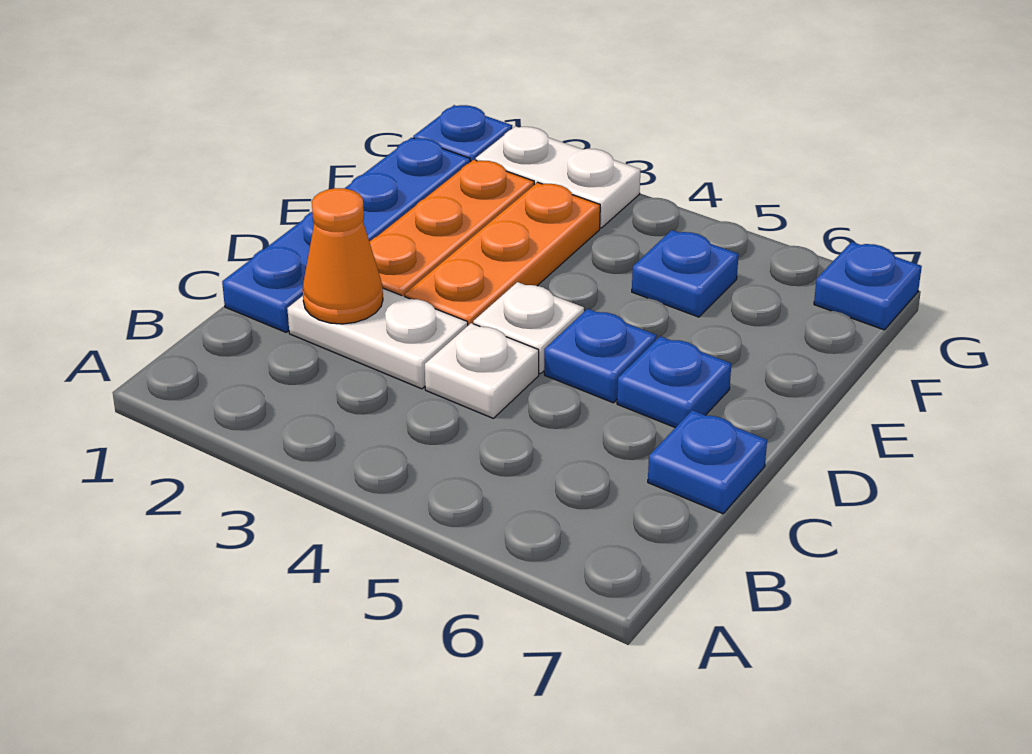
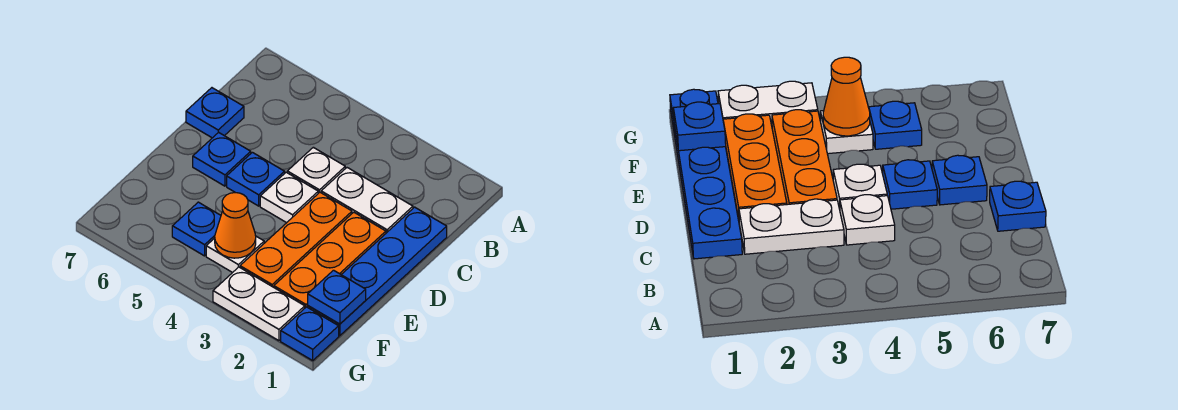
orange cone C2 level 2 -> orange cone F4 level 2
none -> white plate F4 level 1
blue plate G7 level 1 -> blue plate F1 level 2

